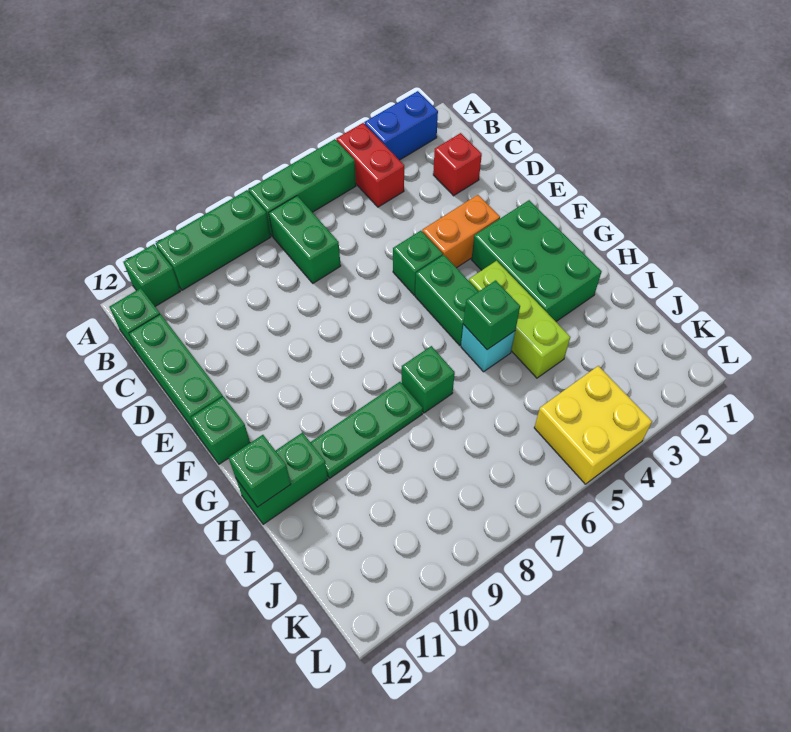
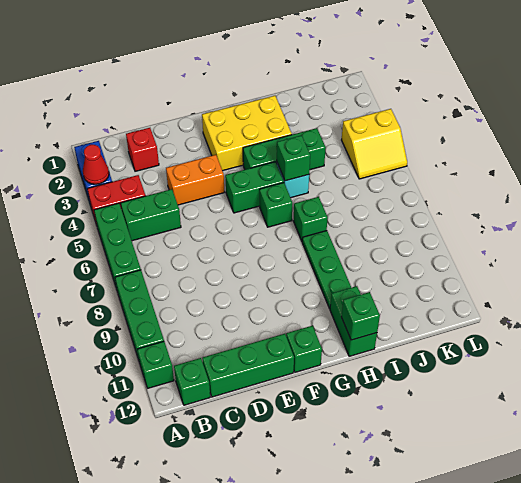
none -> red cone A3 level 2
green brick B7:C7 level 1 -> green brick B5:C5 level 1
orange brick E3:E4 level 1 -> orange brick D4:E4 level 1
green brick E5 level 1 -> green brick G6 level 1
green brick F2:H3 level 1 -> yellow brick F2:H3 level 1
lime brick G4:I4 level 1 -> green brick G4:I4 level 1
yellow brick K4:L5 level 1 -> yellow slope K4:L5 level 1 top 4

